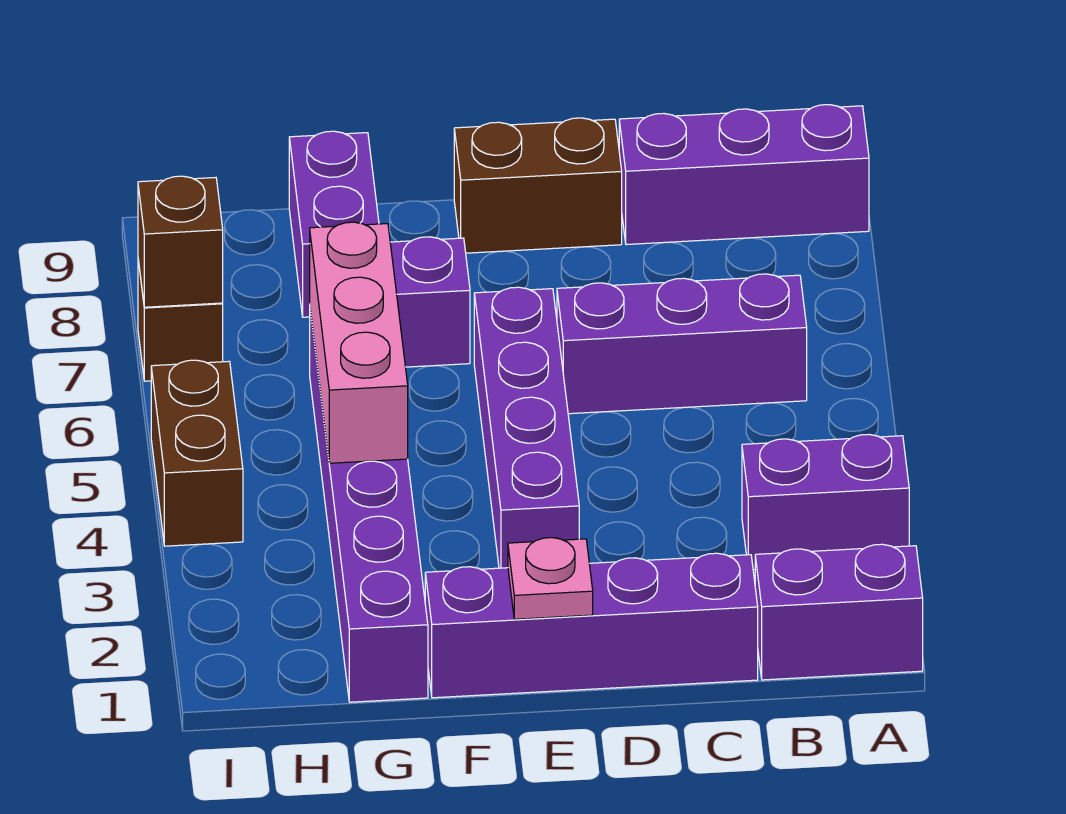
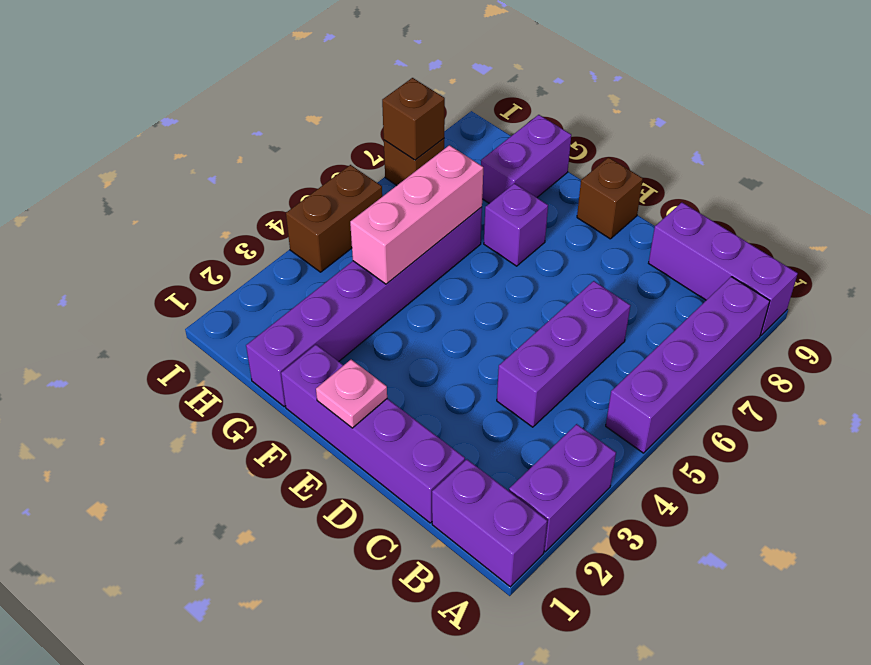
purple brick A3:B3 level 1 -> purple brick A2:A3 level 1
purple brick B6:D6 level 1 -> purple brick C4:C6 level 1
brown brick D9:E9 level 1 -> brown brick E9 level 1
purple brick E3:E6 level 1 -> purple brick A5:A8 level 1

